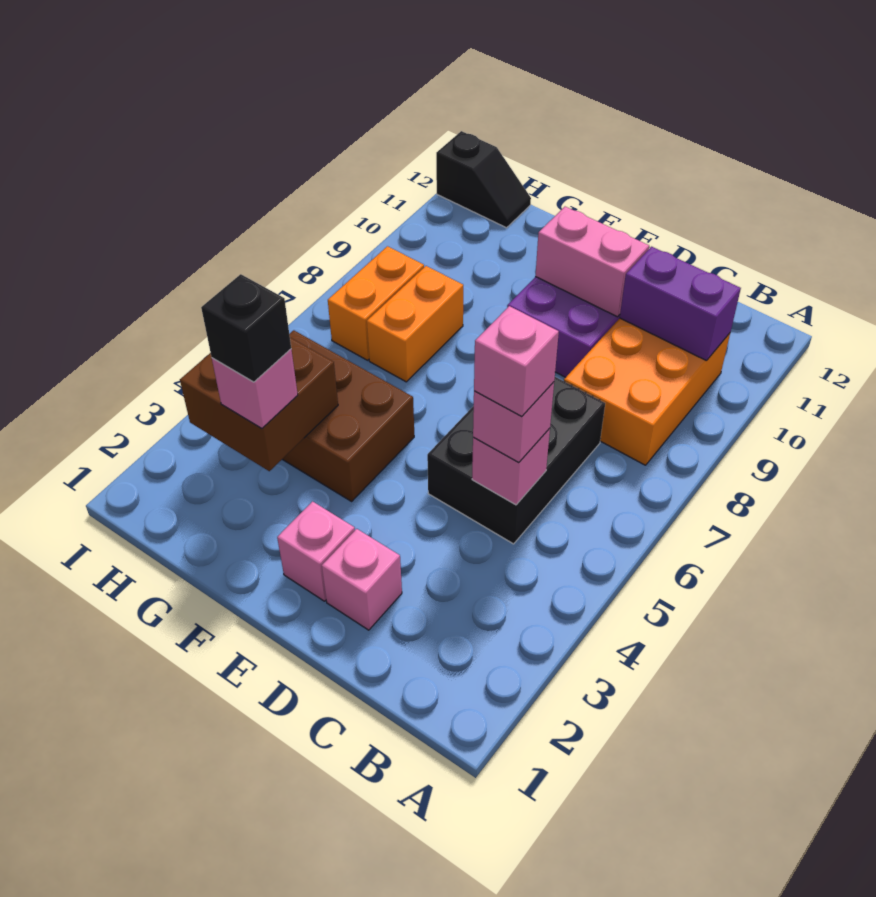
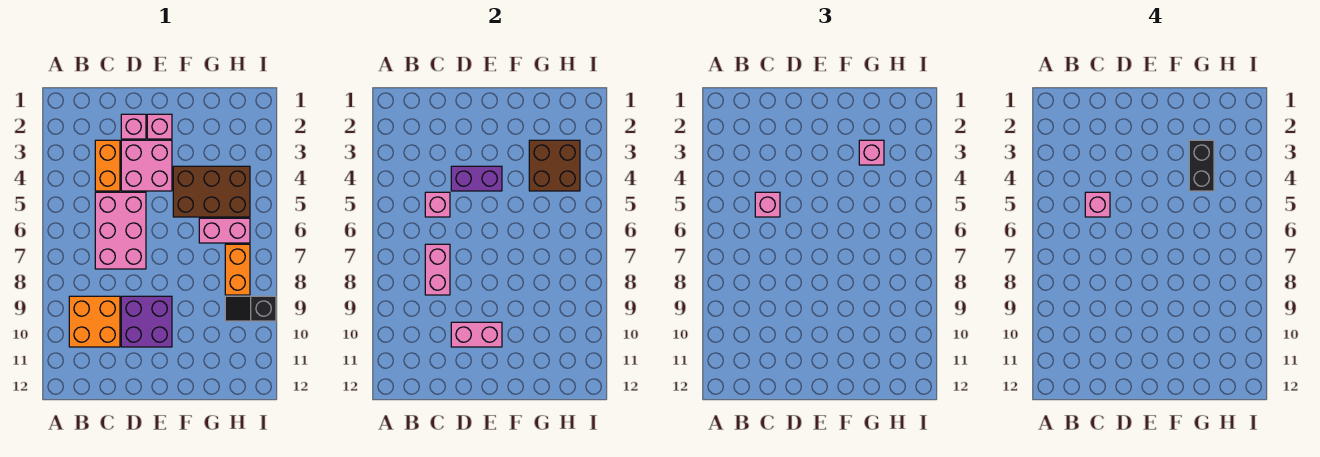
orange brick B8:C10 level 1 -> orange brick B9:C10 level 1
purple brick B10:C10 level 2 -> purple brick D4:E4 level 2
black brick C5:D7 level 1 -> pink brick C5:D7 level 1
none -> pink brick C7:C8 level 2
none -> pink brick D3:E4 level 1
black brick G3 level 4 -> black brick G3:G4 level 4
none -> pink brick G6:H6 level 1
orange brick G7:G8 level 1 -> orange brick C3:C4 level 1
black slope H12:I12 level 1 top I -> black slope H9:I9 level 1 top I

